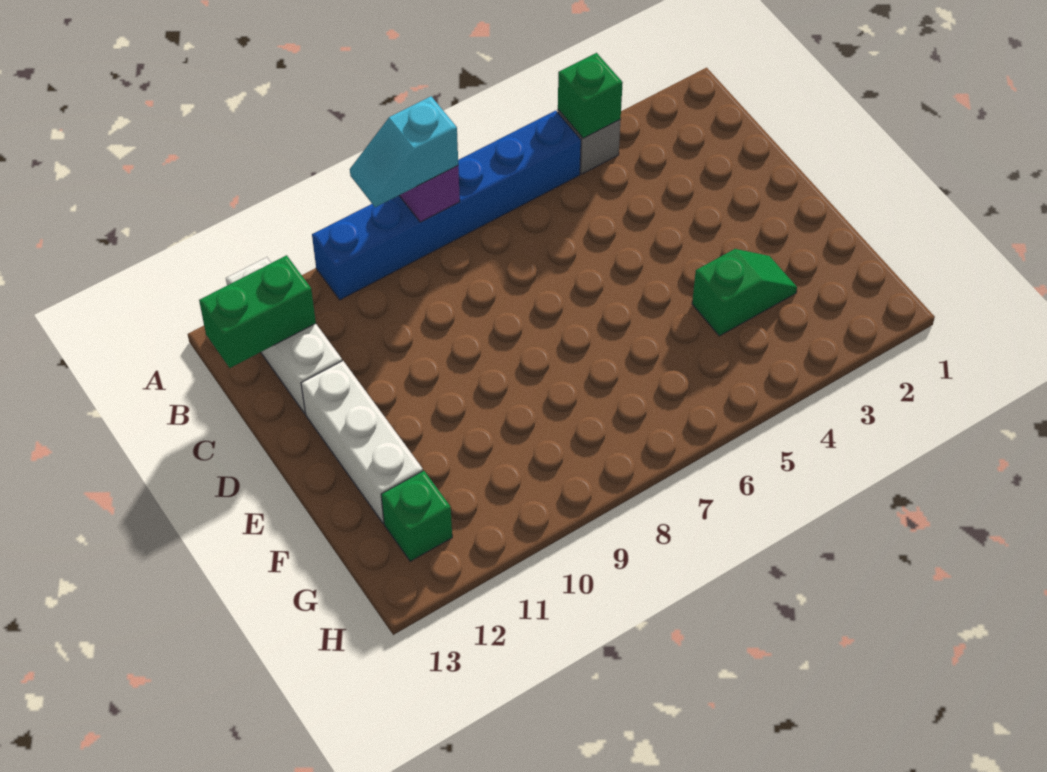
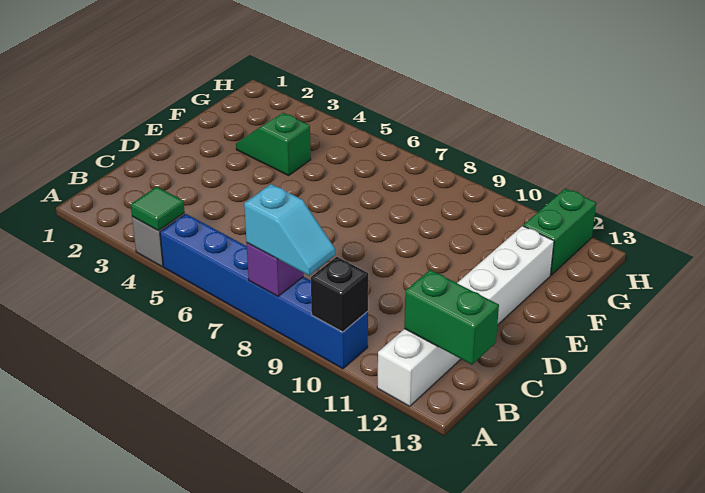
green brick A4 level 2 -> green tile A4 level 2
none -> black brick A10 level 2
green brick G12 level 1 -> green brick G12:H12 level 1

